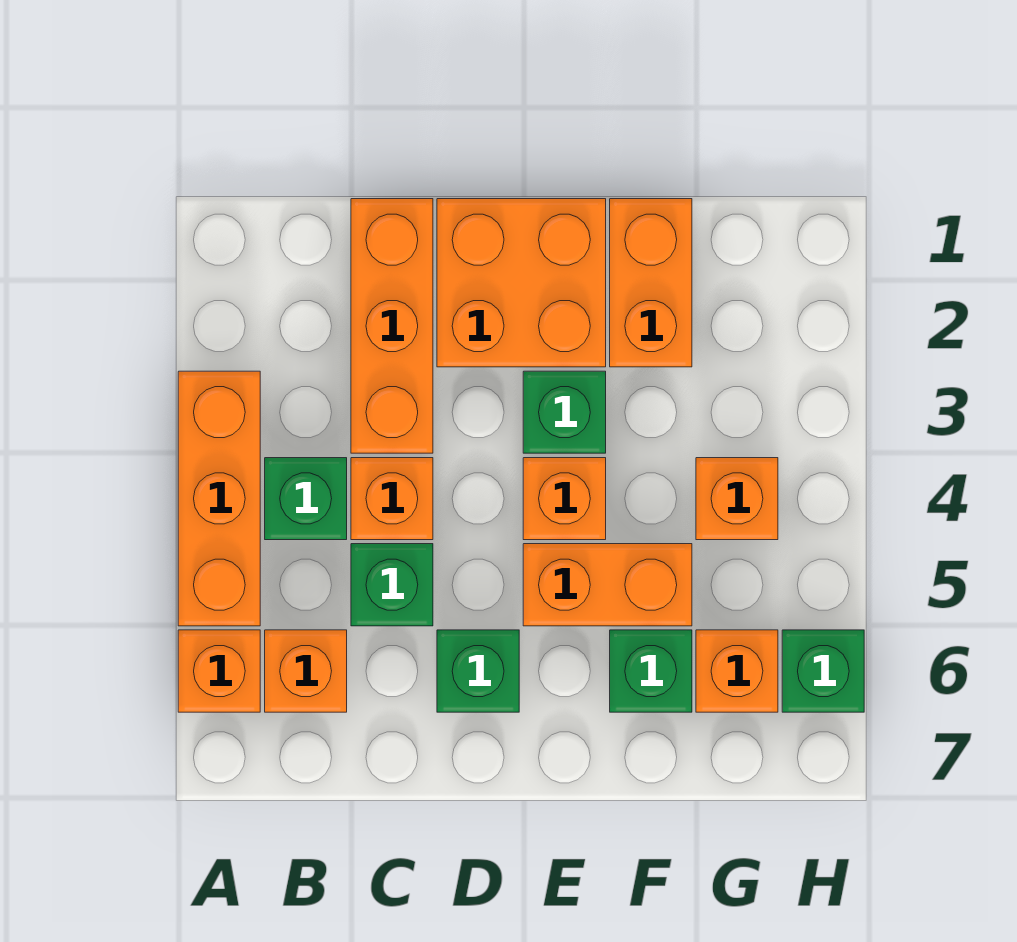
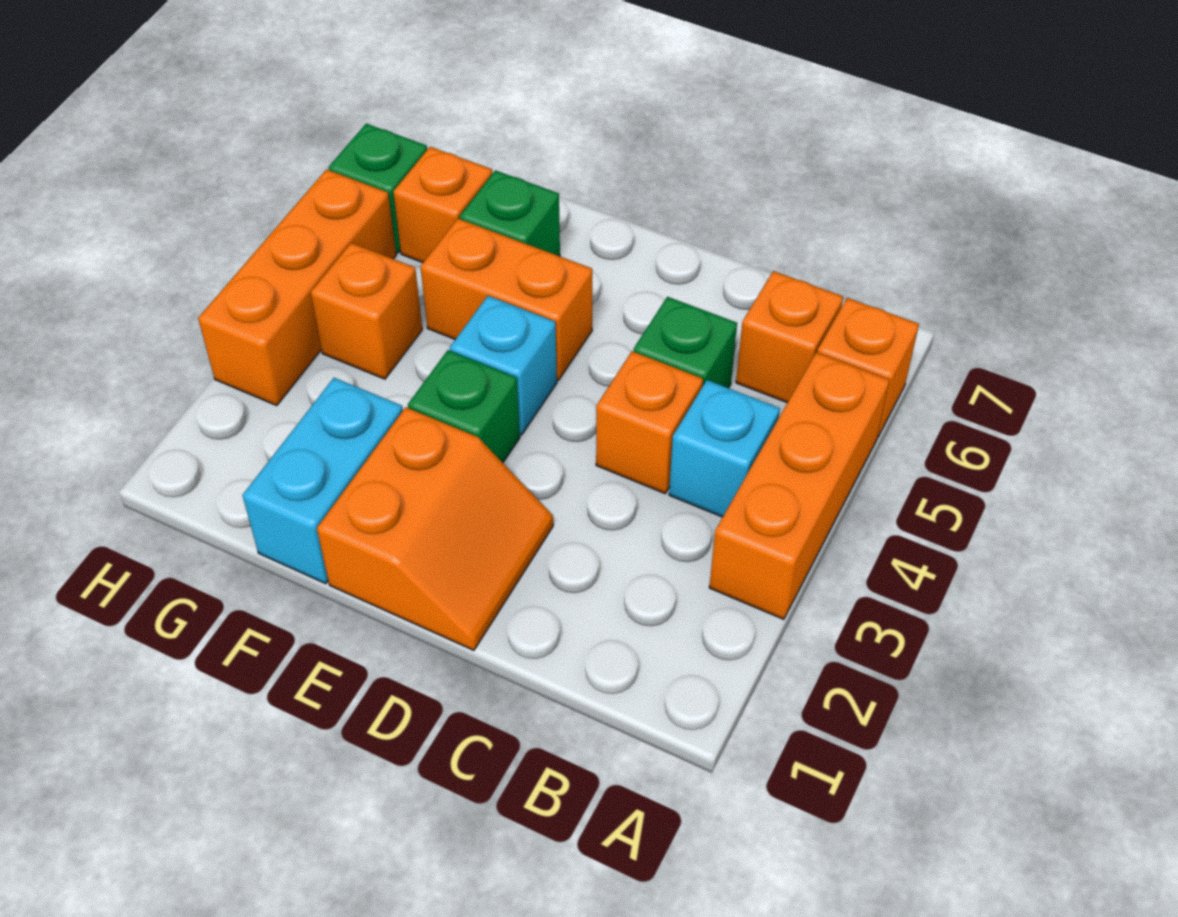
green brick B4 level 1 -> cyan brick B4 level 1
orange brick C1:C3 level 1 -> orange brick H3:H5 level 1
orange brick D1:E2 level 1 -> orange slope D1:E2 level 1 top E
green brick D6 level 1 -> none
orange brick E4 level 1 -> cyan brick E4 level 1
orange brick F1:F2 level 1 -> cyan brick F1:F2 level 1

